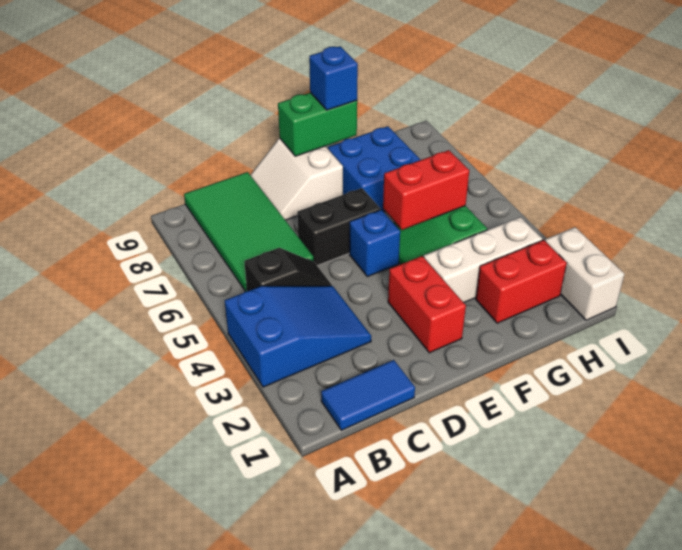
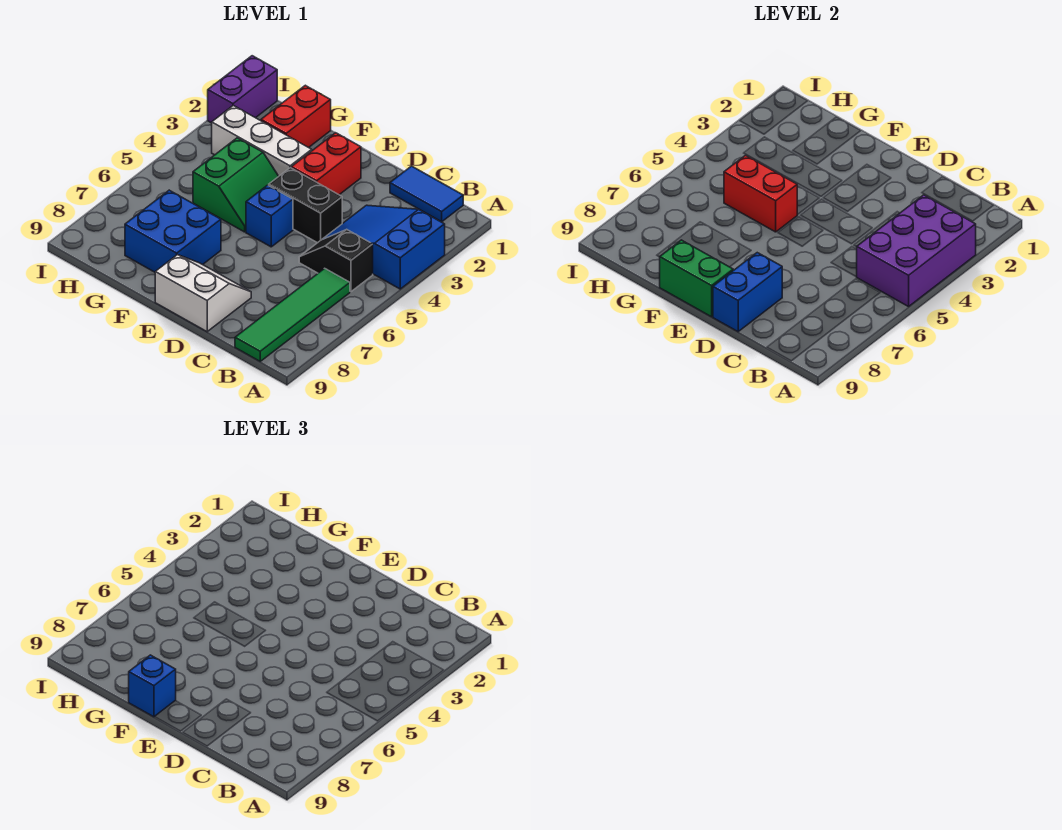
none -> purple brick A3:B5 level 2
green tile B6:C9 level 1 -> green tile B6:B9 level 1
black brick D6:E6 level 1 -> black brick D4:E4 level 1
white slope D8:E9 level 1 top E -> white slope D8:E9 level 1 top 9
none -> blue brick D8:D9 level 2
red brick G2:H2 level 1 -> red brick G1:G2 level 1
white brick I1:I2 level 1 -> purple brick I1:I2 level 1

